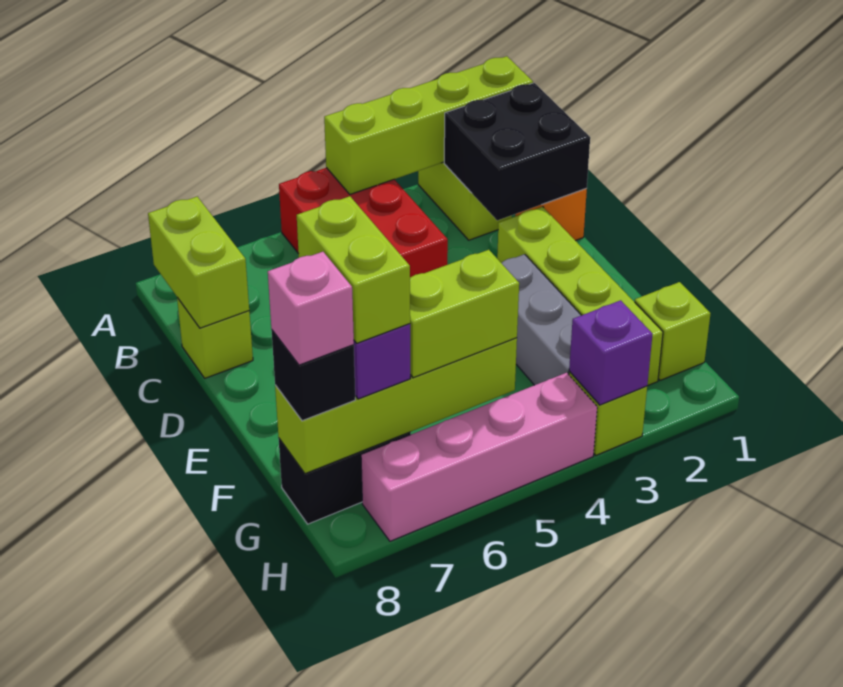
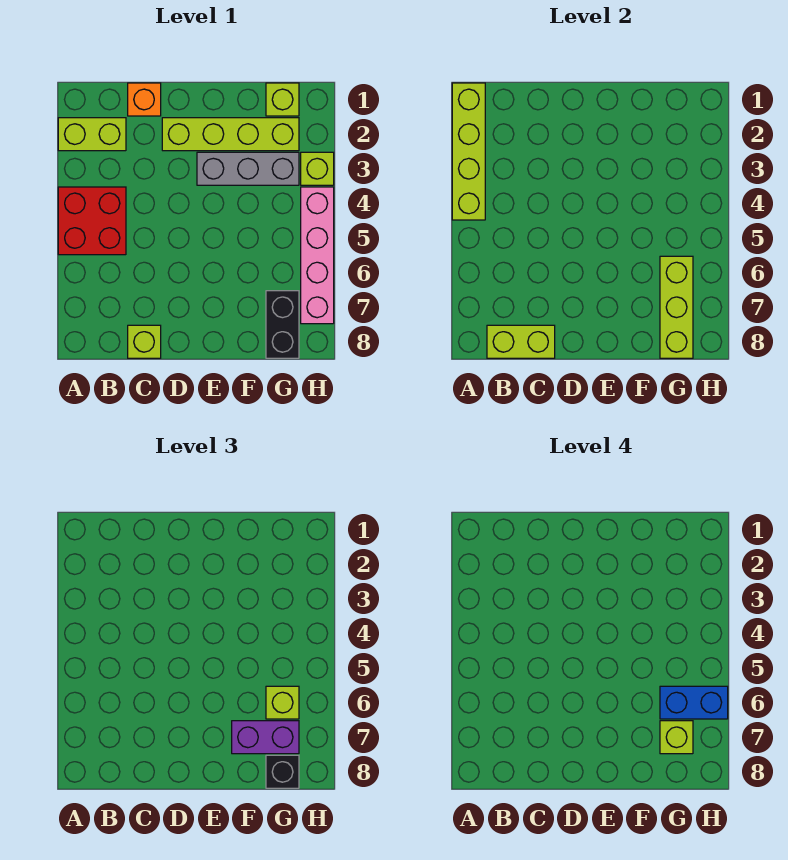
red brick A4:C5 level 1 -> red brick A4:B5 level 1
black brick B1:C2 level 2 -> none
lime brick F7:G7 level 4 -> lime brick G7 level 4
lime brick G5:G8 level 2 -> lime brick G6:G8 level 2
lime brick G5:G6 level 3 -> lime brick G6 level 3
none -> blue brick G6:H6 level 4
pink brick G8 level 4 -> none
purple brick H3 level 2 -> none

